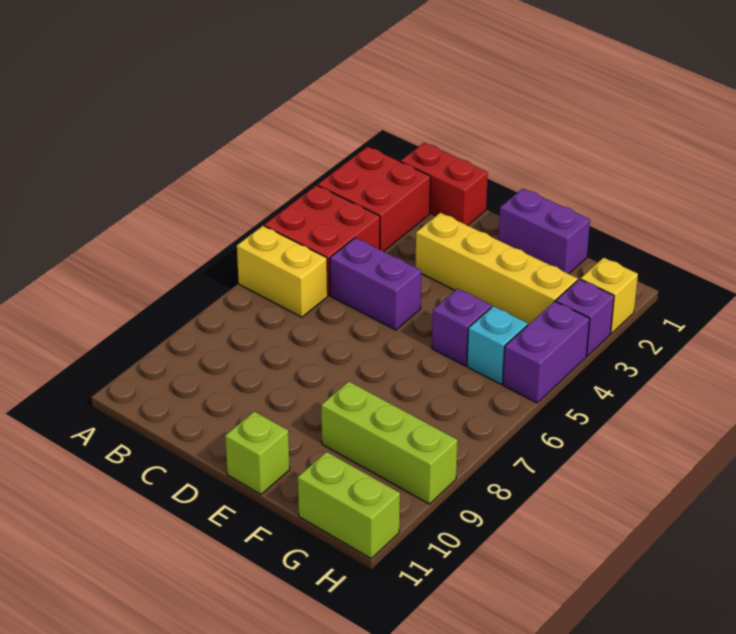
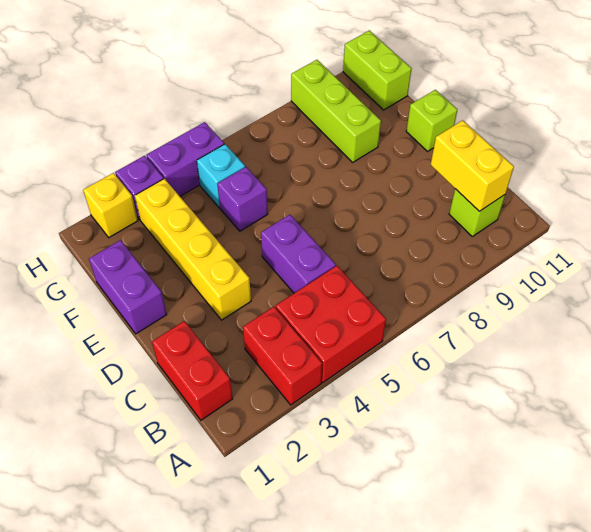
red brick A2:B3 level 1 -> red brick A3:B3 level 1
yellow brick A6:B6 level 1 -> yellow brick B10:C10 level 2
none -> lime brick B10 level 1

